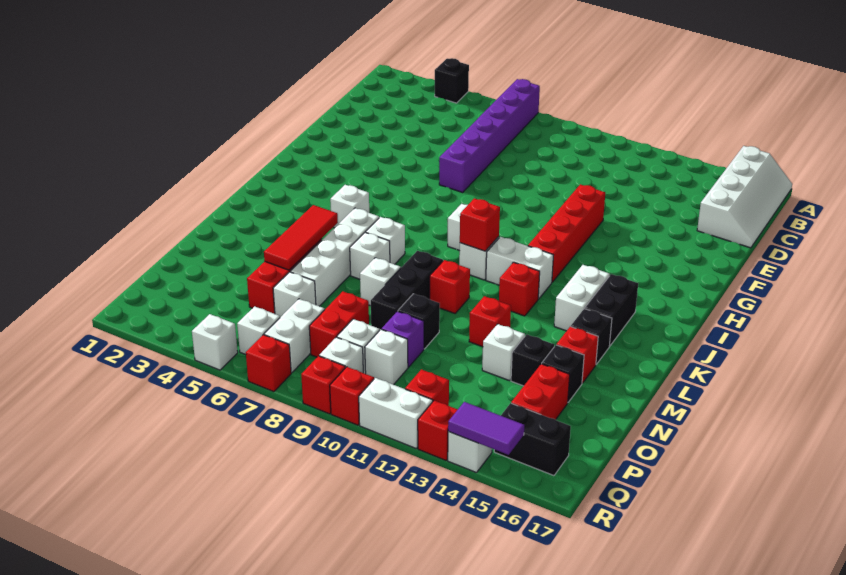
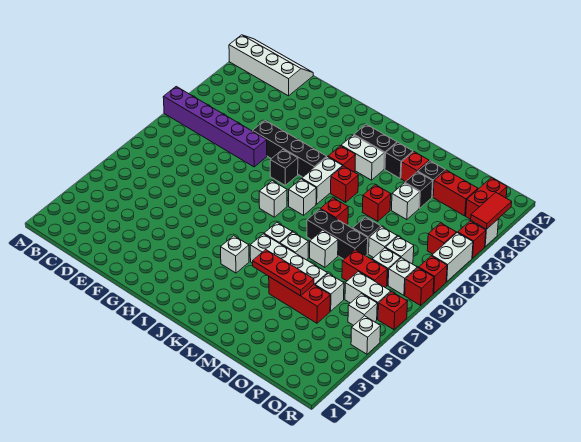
black brick A4 level 1 -> black brick H11 level 1
purple brick A7:F7 level 1 -> purple brick A11:F11 level 1
red brick F12:I12 level 1 -> black brick F12:I12 level 1
red brick J10 level 2 -> red brick J13 level 1
red tile L5:N5 level 2 -> red plate L5:N5 level 2
purple brick O10 level 1 -> white brick O10 level 1
black brick Q15:Q16 level 1 -> red brick Q15:Q16 level 1
purple tile R14:R15 level 2 -> red tile R14:R15 level 2

